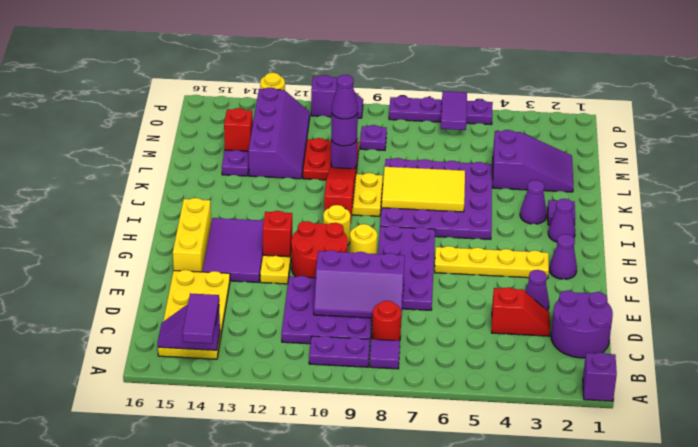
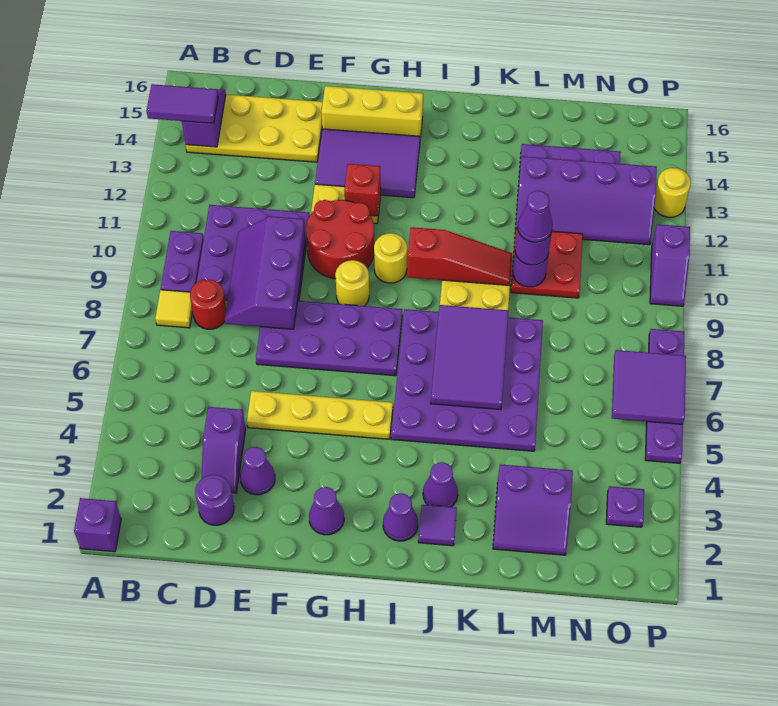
purple tile B8 level 1 -> yellow tile B8 level 1
purple round brick C1:D2 level 1 -> purple round brick D2 level 1
red slope D3:D4 level 1 top 4 -> purple slope D3:D4 level 1 top 4
yellow plate G3:G6 level 1 -> yellow plate E5:H5 level 1
yellow tile J6:K8 level 2 -> purple tile J6:K8 level 2
purple slope L2:M4 level 1 top 4 -> purple slope L2:M3 level 1 top 3
red brick M14 level 2 -> none
purple plate N9 level 1 -> purple plate O3 level 1
purple tile O6:P6 level 2 -> purple tile O6:P7 level 2

